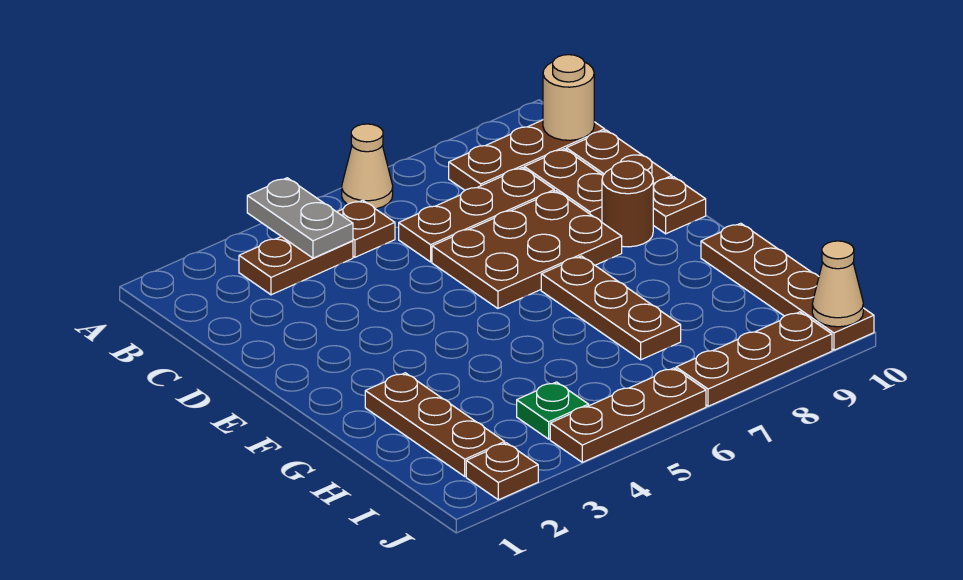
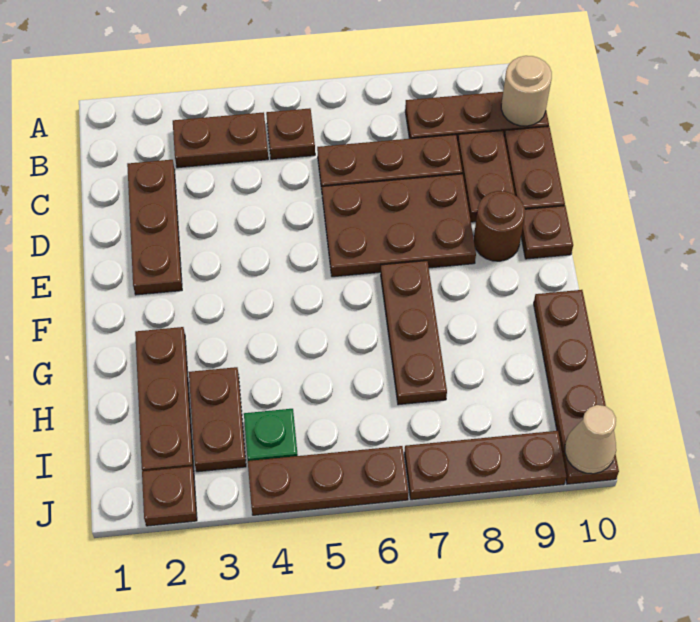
grey plate A4:B4 level 2 -> none
tan cone A6 level 1 -> none
none -> brown plate C2:E2 level 1
none -> brown plate H3:I3 level 1

